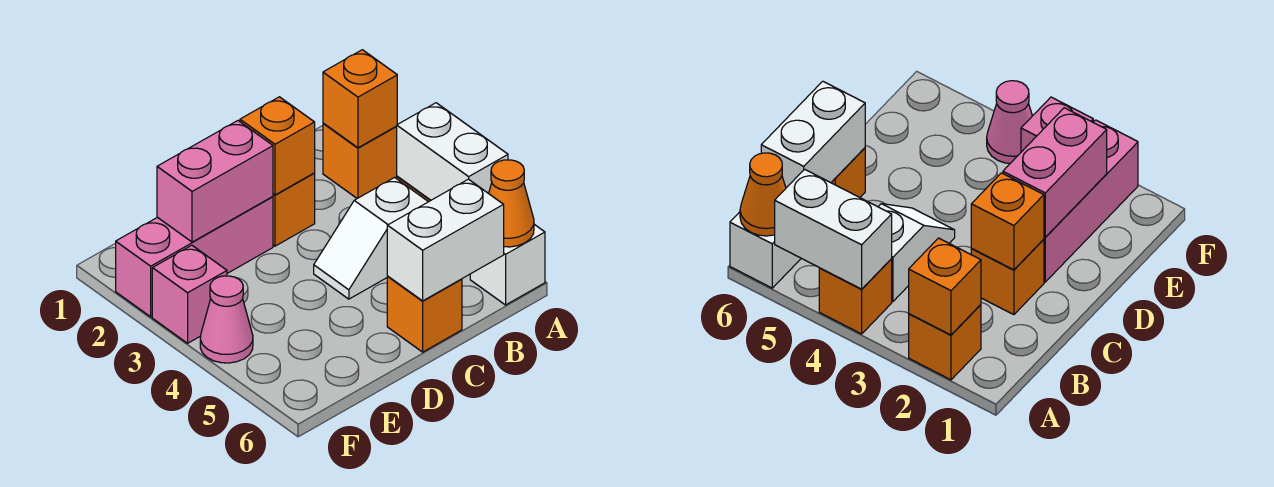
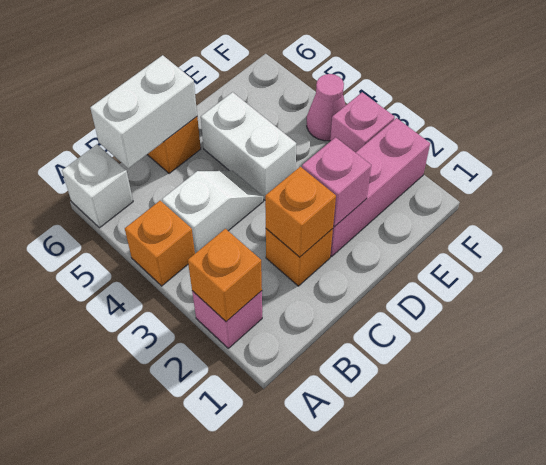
orange brick A2 level 1 -> pink brick A2 level 1
white brick A4:A5 level 2 -> white brick D4:D5 level 1
orange cone A6 level 2 -> none
pink brick D2:E2 level 2 -> pink brick D2 level 2

